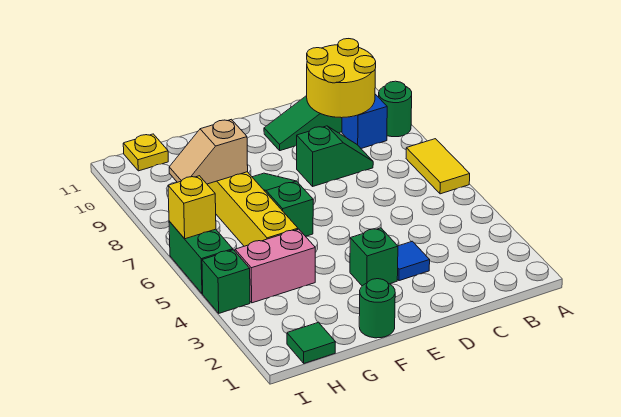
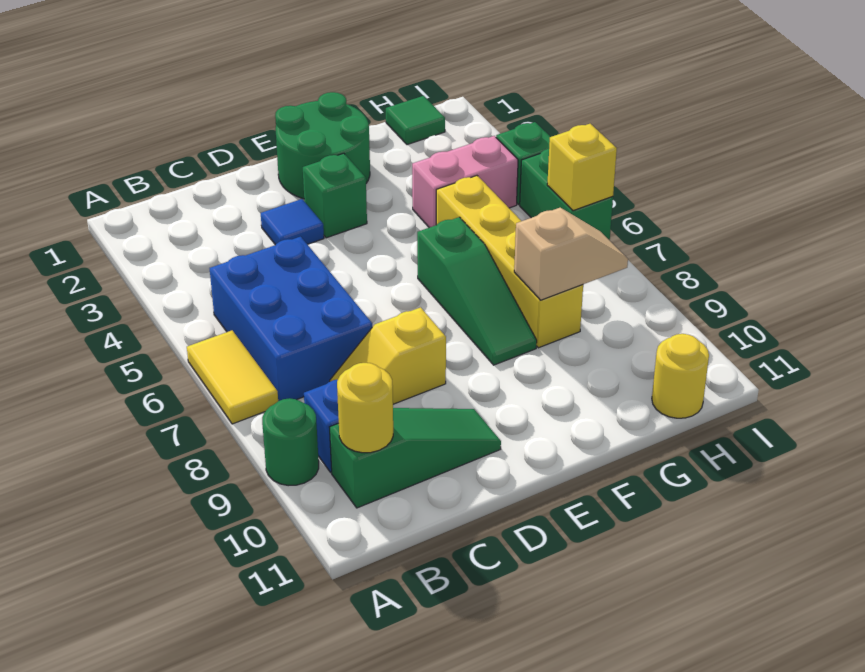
none -> blue brick B5:C7 level 1
yellow round brick B9:C10 level 2 -> yellow round brick B10 level 2
green slope C8:D8 level 1 top D -> yellow slope C8:D8 level 1 top D
green round brick F1 level 1 -> green round brick E1:F2 level 1
yellow plate H11 level 1 -> yellow round brick H11 level 1

